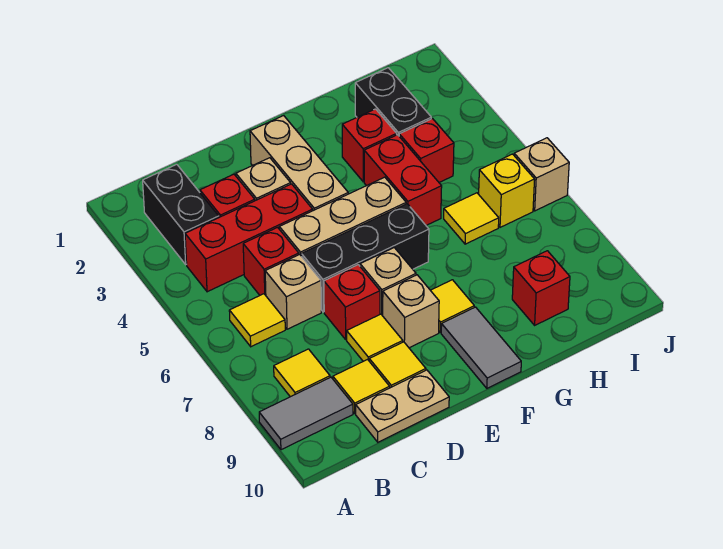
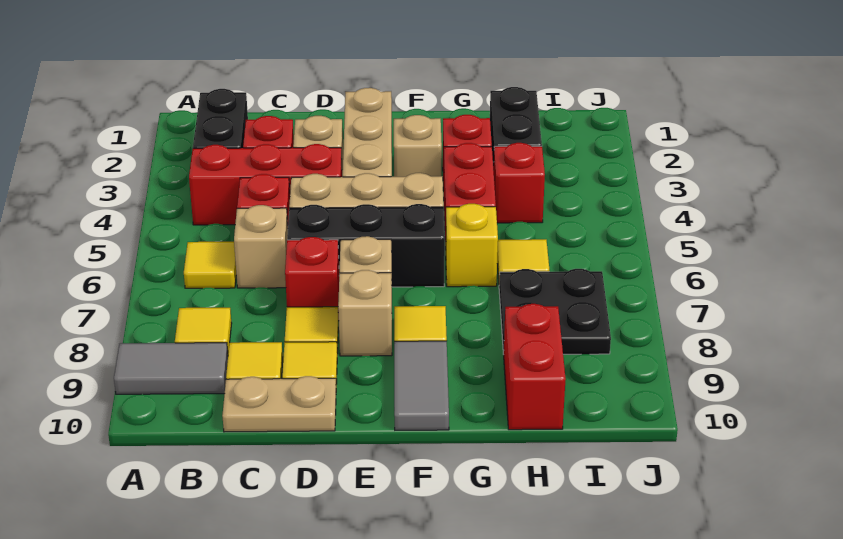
none -> black plate H7:I8 level 1
red brick H9 level 1 -> red brick H9:H10 level 1
yellow brick I6 level 1 -> yellow brick G6 level 1
tan brick J6 level 1 -> tan brick F3 level 1

